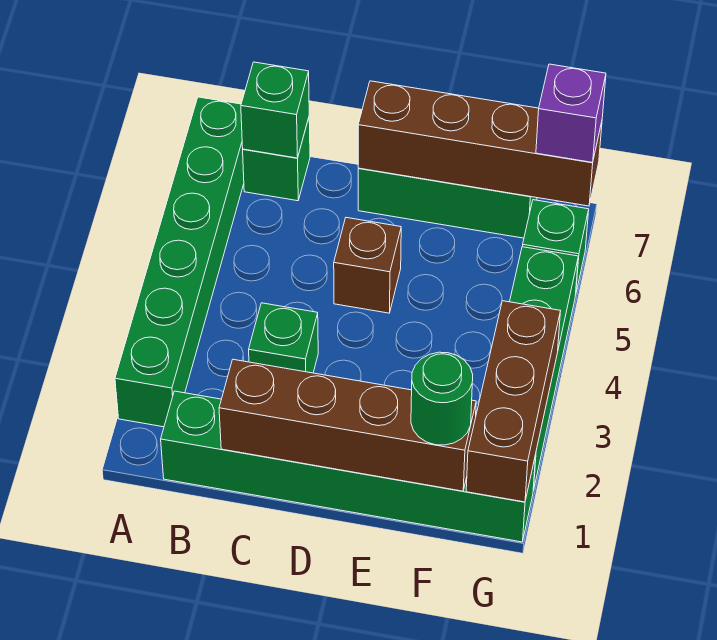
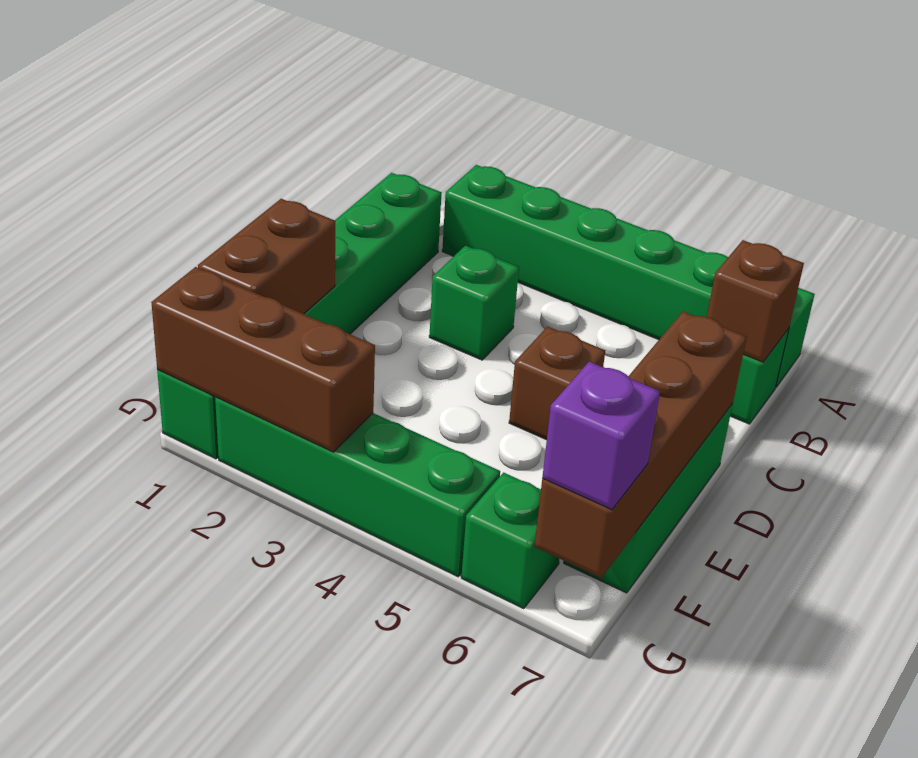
green brick B7 level 2 -> brown brick B7 level 2
brown brick C1:F1 level 2 -> brown brick E1:F1 level 2
green round brick F1 level 3 -> none

